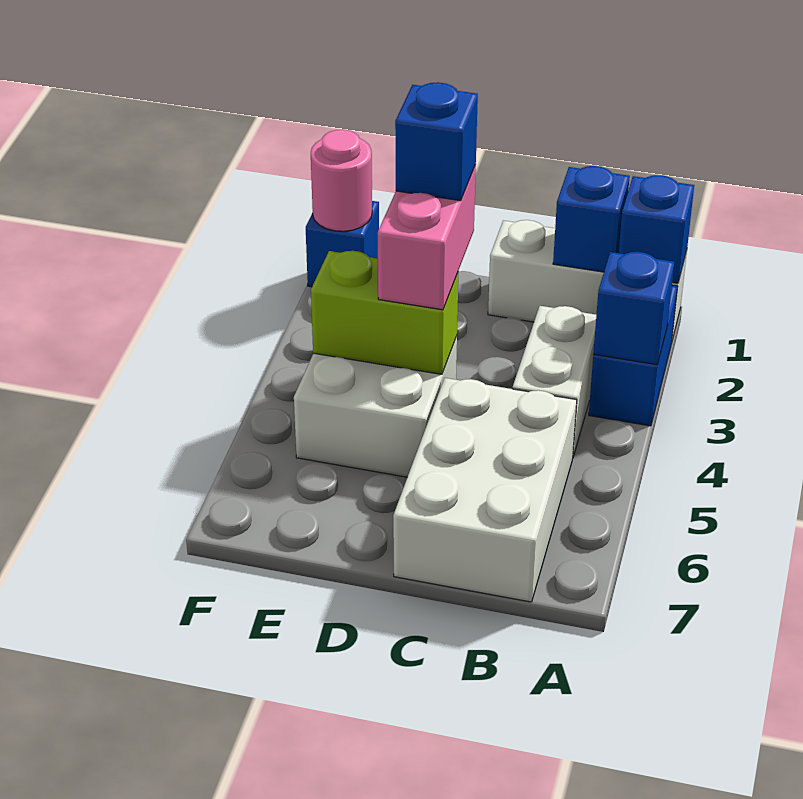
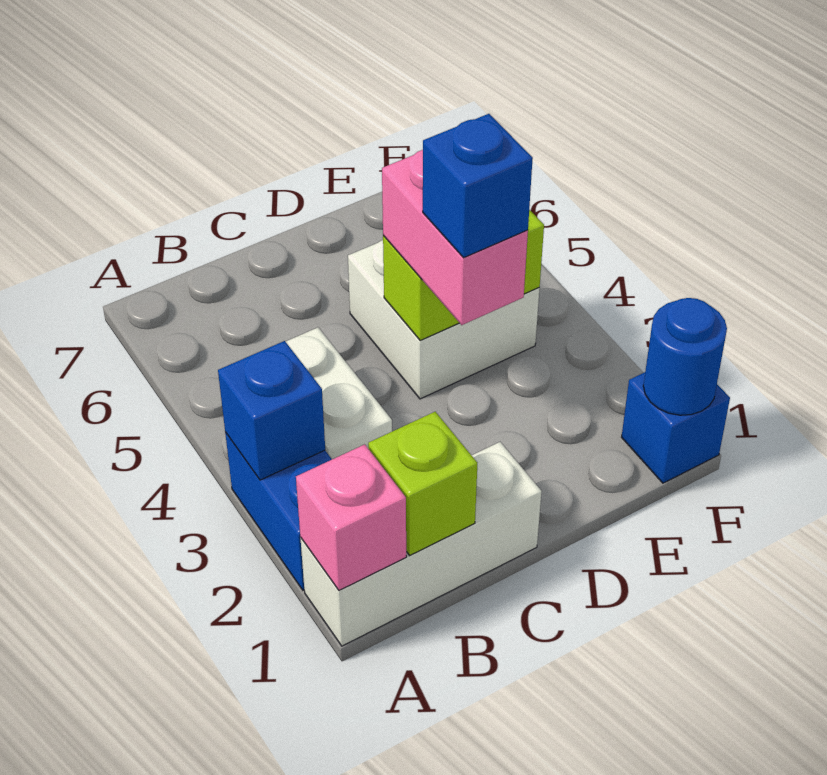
blue brick A1 level 2 -> pink brick A1 level 2
blue brick B1 level 2 -> lime brick B1 level 2
white brick B5:C7 level 1 -> none
pink round brick F1 level 2 -> blue round brick F1 level 2

